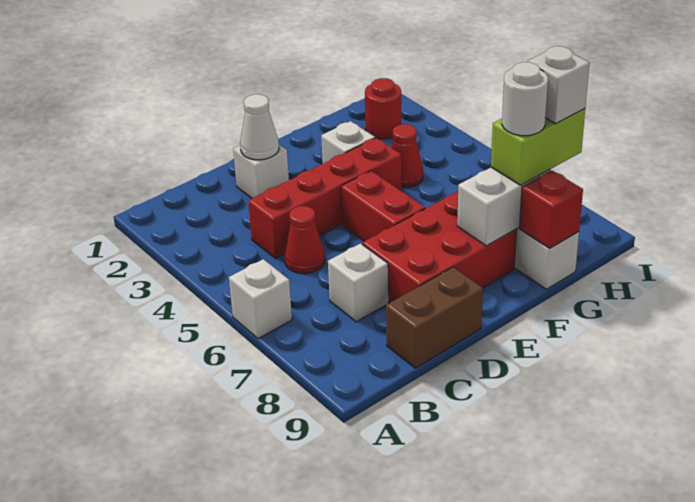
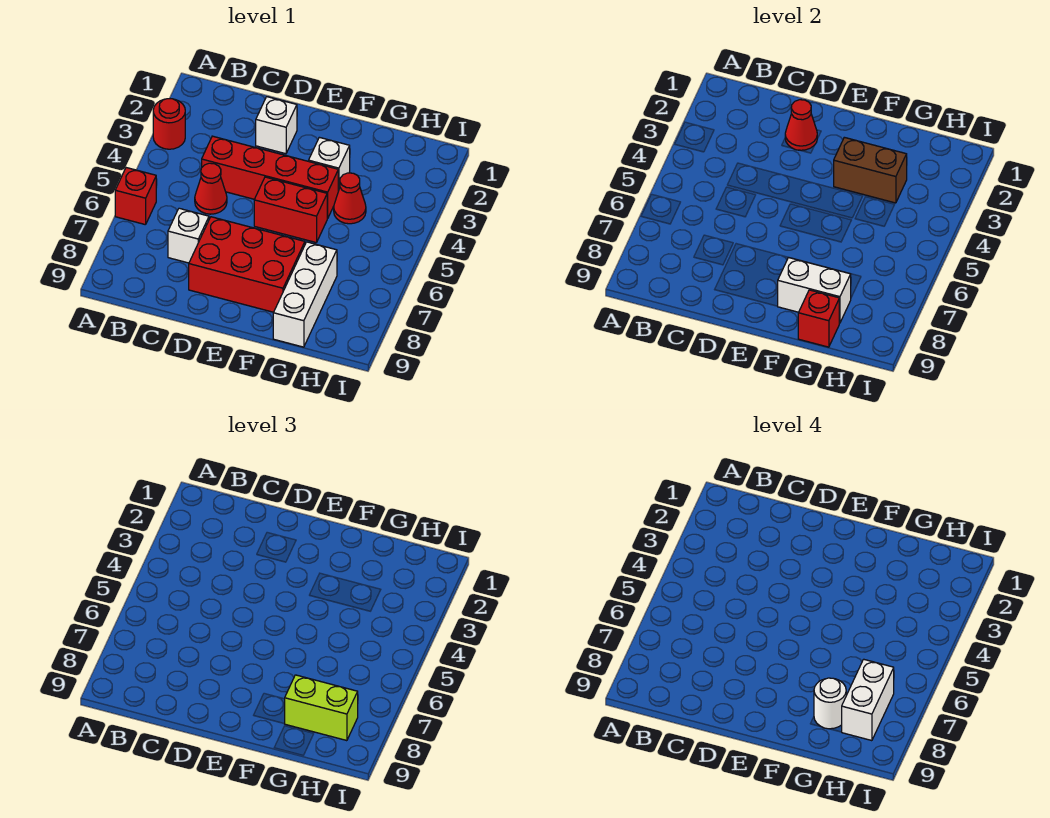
white brick A6 level 1 -> red brick A6 level 1
brown brick C9:D9 level 1 -> brown brick F3:G3 level 2
white cone D2 level 2 -> red cone D2 level 2
red brick E5:E6 level 1 -> red brick E5:F5 level 1
red round brick H2 level 1 -> red round brick A3 level 1
white brick H8 level 4 -> white brick H7:H8 level 4

